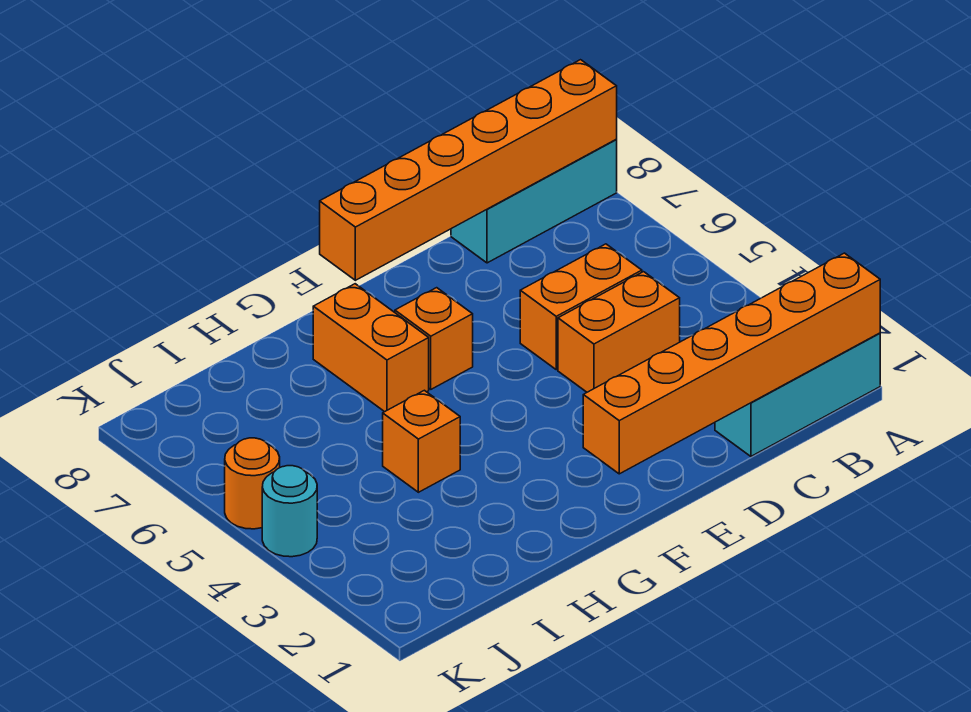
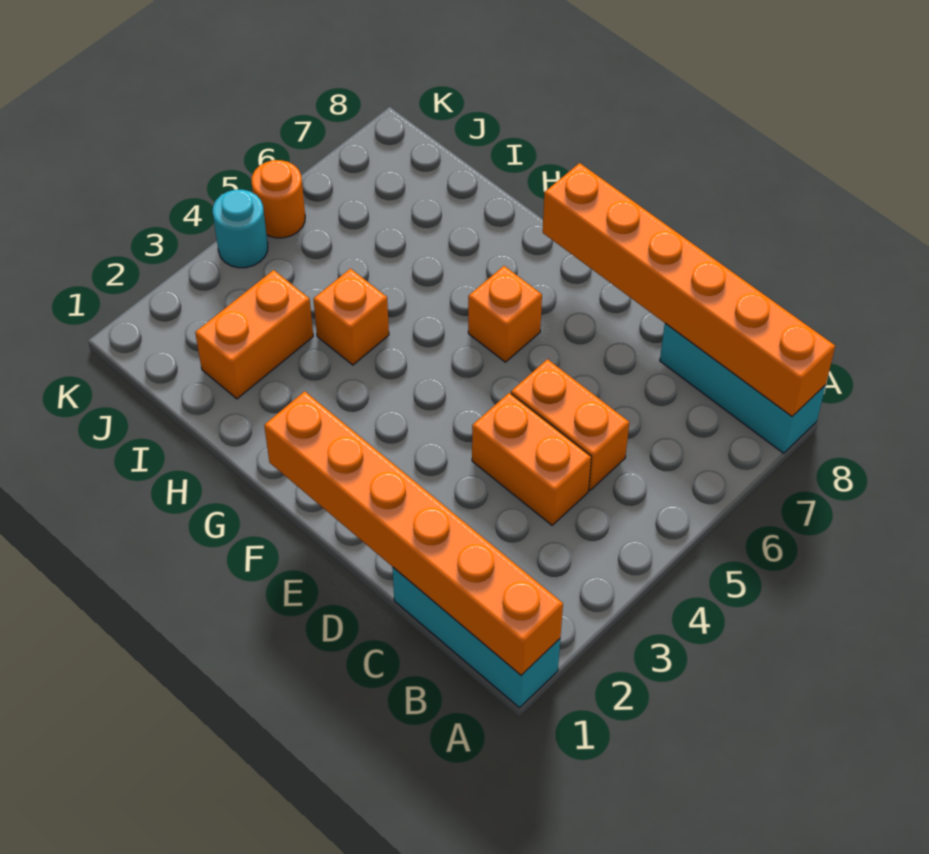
orange brick G6:G7 level 1 -> orange brick I2:I3 level 1

